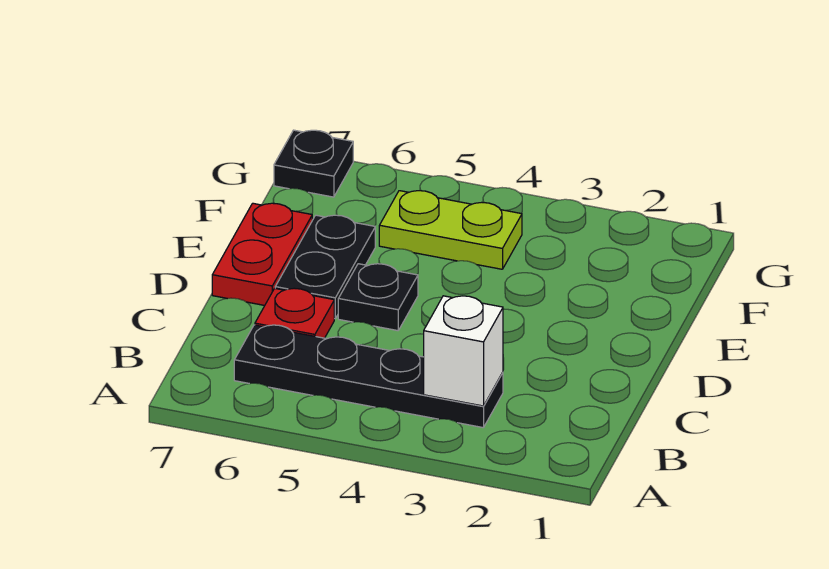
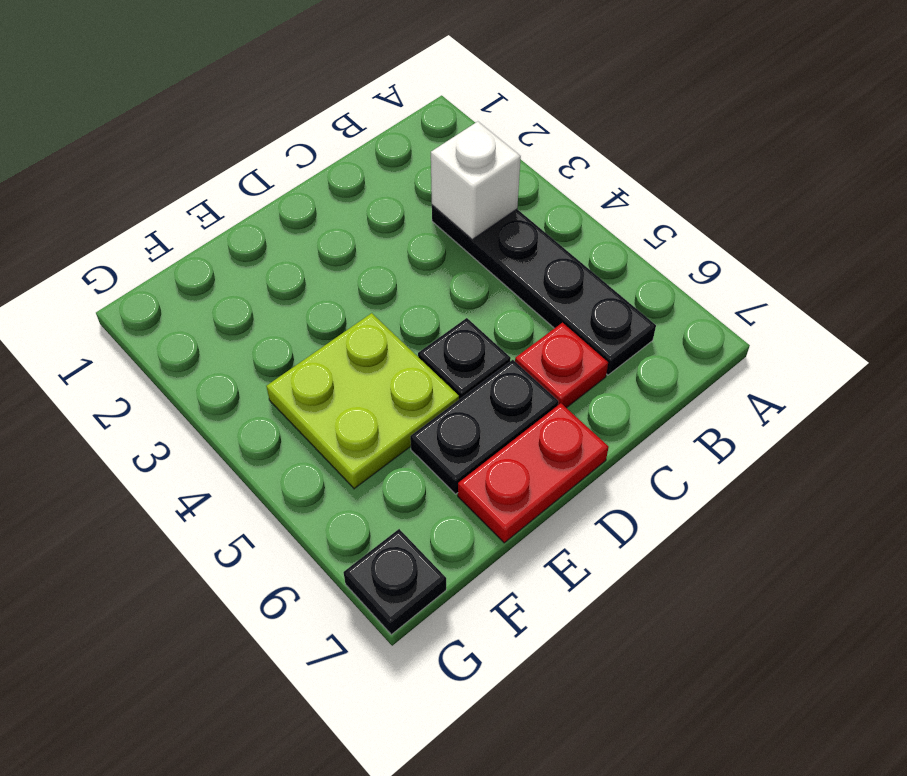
lime plate F4:F5 level 1 -> lime plate E4:F5 level 1

